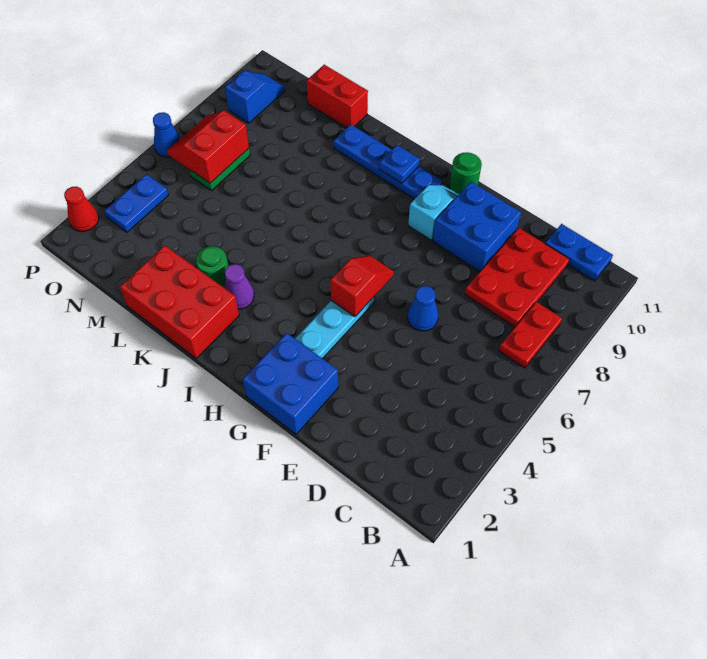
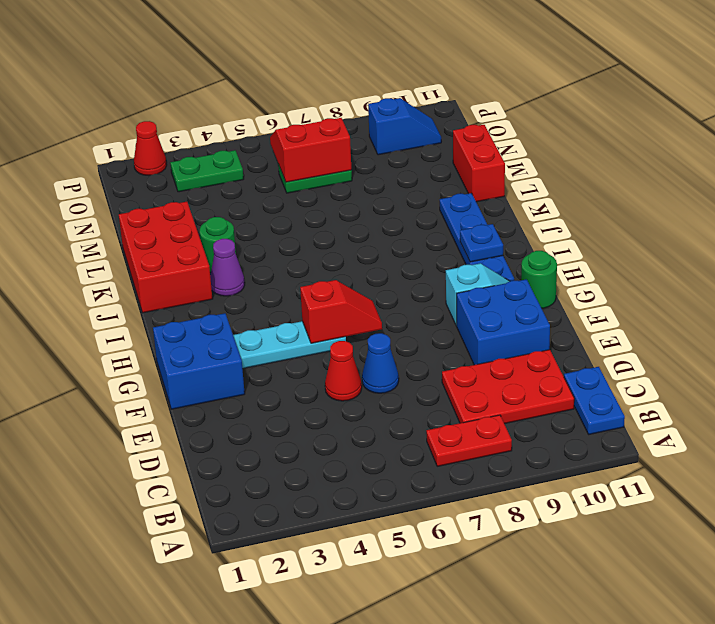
none -> red cone E5 level 1
blue plate O3:O4 level 1 -> green plate O3:O4 level 1
blue cone P6 level 1 -> none

